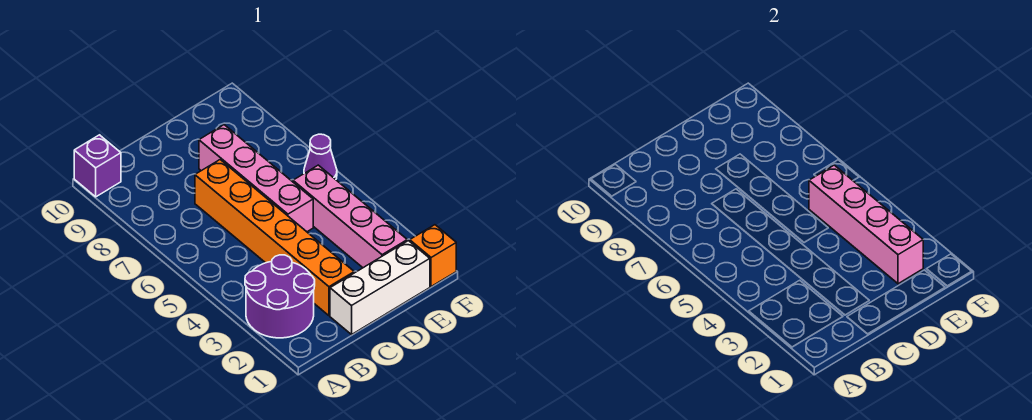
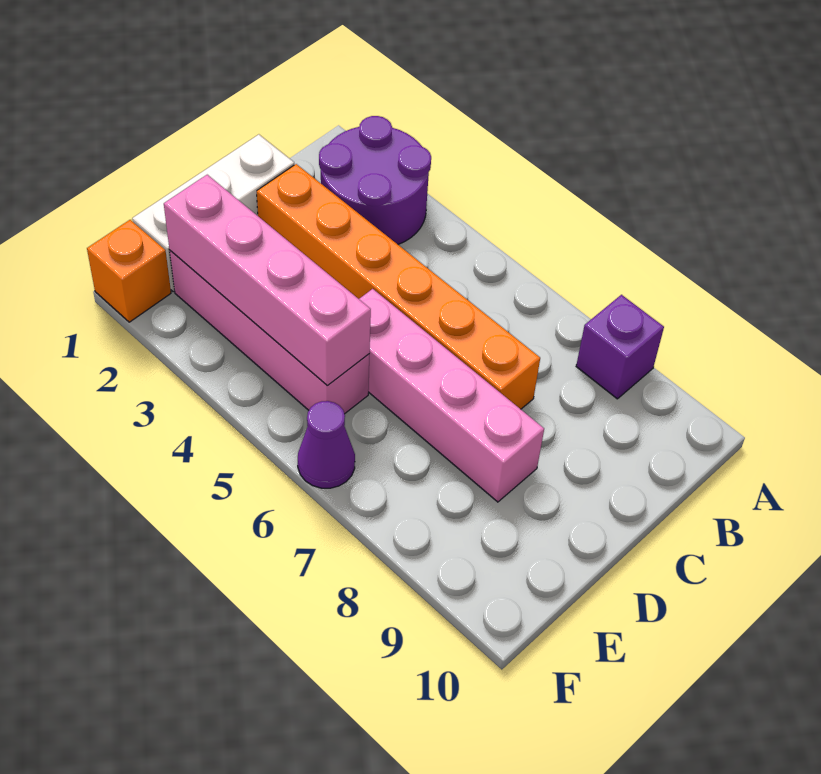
purple brick A10 level 1 -> purple brick A8 level 1

